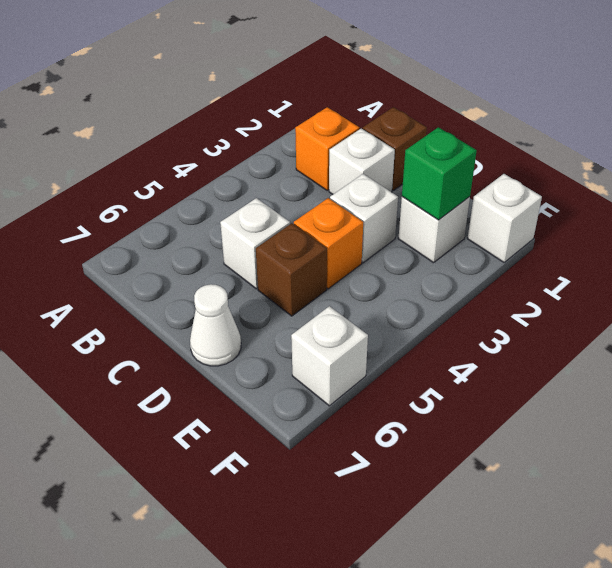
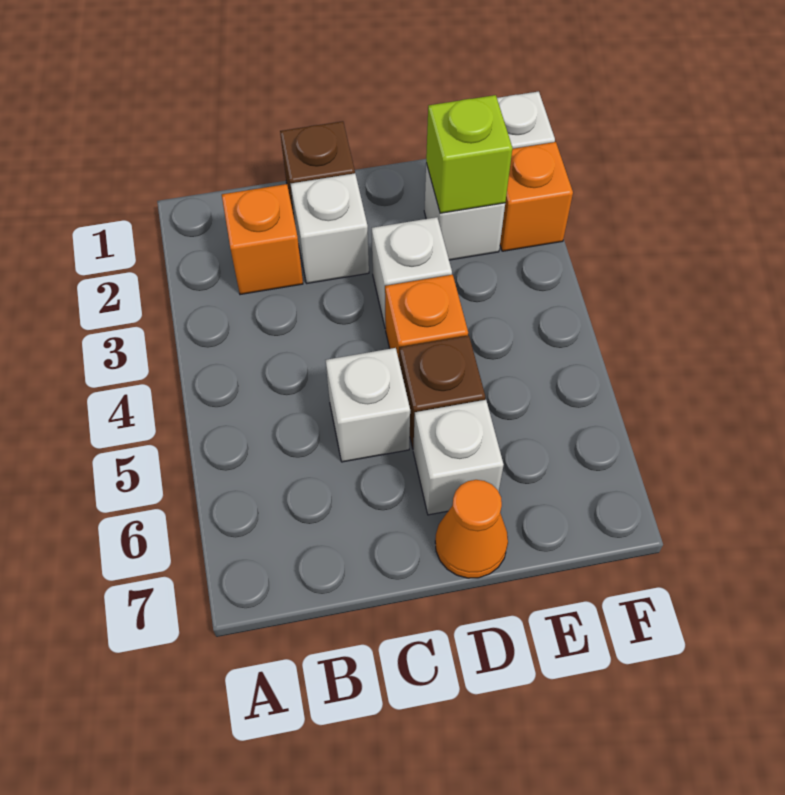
white cone D7 level 1 -> orange cone D7 level 1
green brick E2 level 2 -> lime brick E2 level 2
none -> orange brick F2 level 1
white brick F6 level 1 -> white brick D6 level 1

